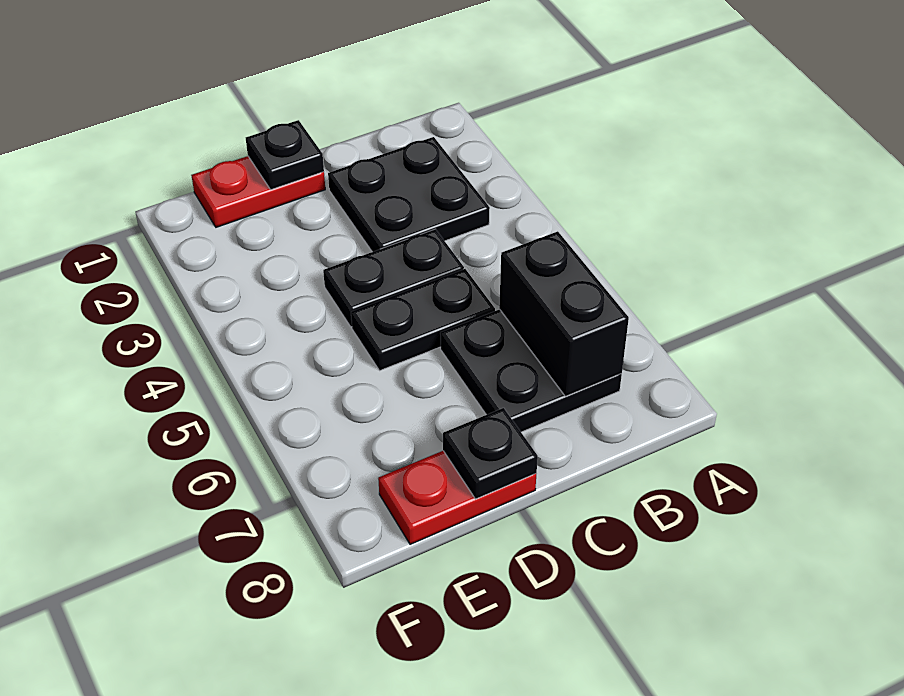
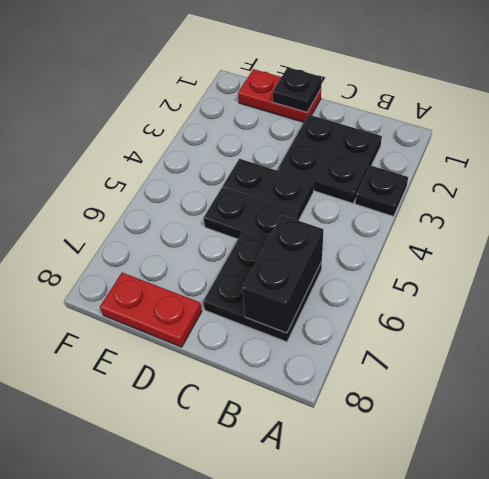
black plate D8 level 2 -> black plate A3 level 1

